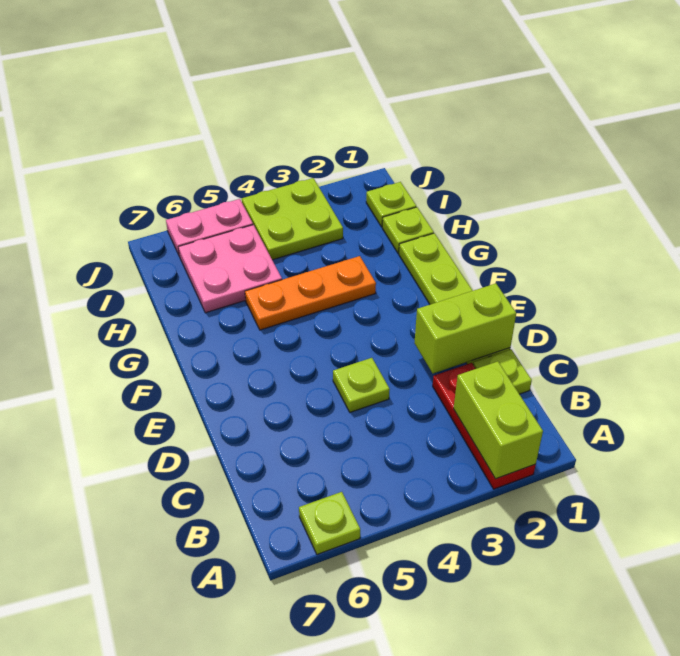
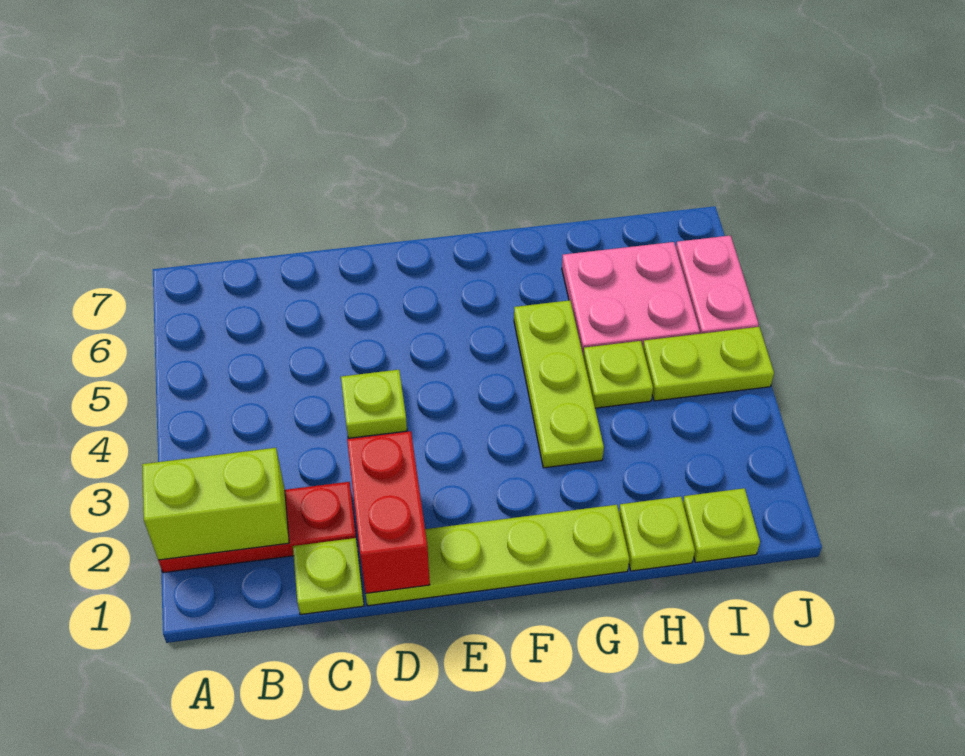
lime plate A6 level 1 -> lime plate H4 level 1
lime brick D1:D2 level 2 -> red brick D1:D2 level 2
orange plate G3:G5 level 1 -> lime plate G3:G5 level 1
lime plate I3:J4 level 1 -> lime plate I4:J4 level 1

